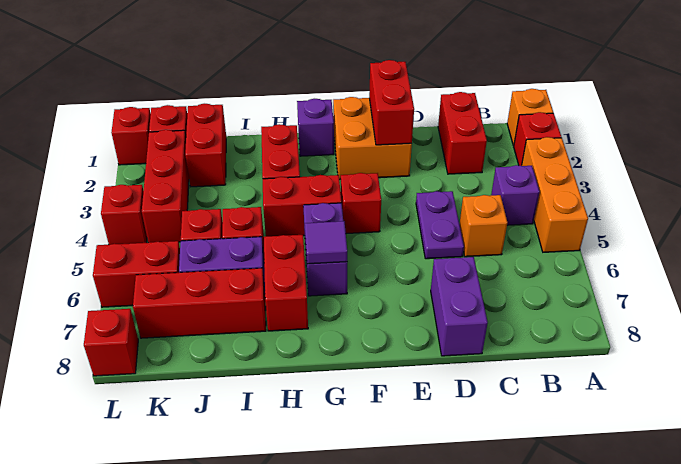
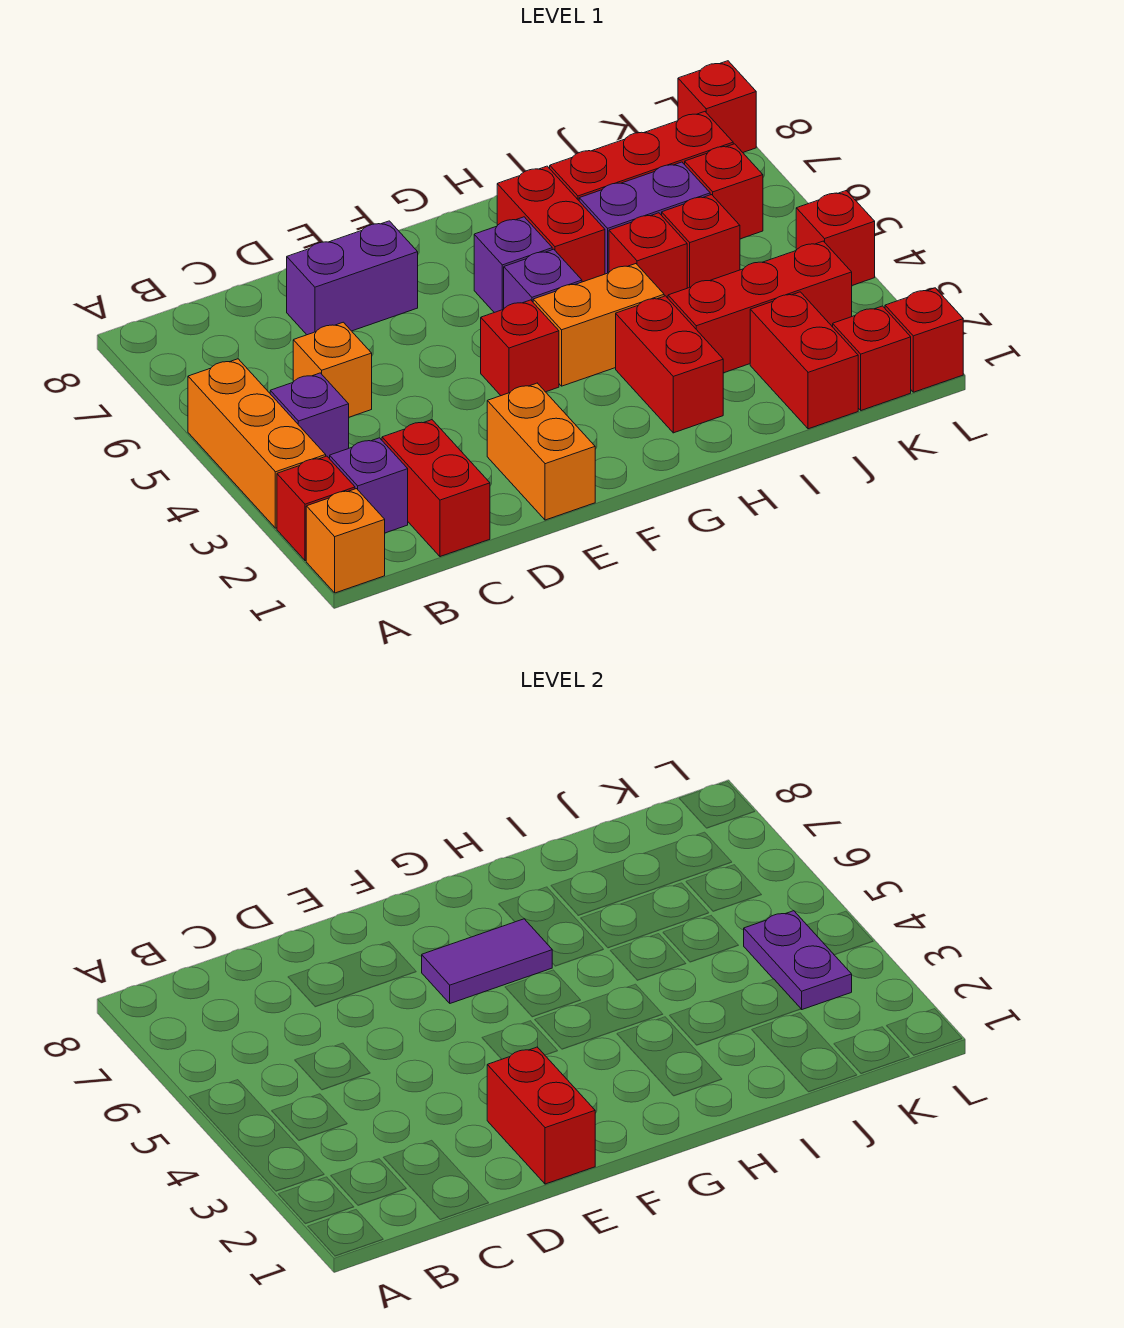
purple plate D4:D5 level 1 -> purple plate K3:K4 level 2
purple brick D7:D8 level 1 -> purple brick D7:E7 level 1
orange brick E1:F2 level 1 -> orange brick E1:E2 level 1
purple brick G1 level 1 -> purple brick B2 level 1
red brick G4:H4 level 1 -> orange brick G4:H4 level 1
purple tile G6 level 2 -> purple tile F6:G6 level 2
red brick K2:K4 level 1 -> red brick I3:K3 level 1
red brick K6:L6 level 1 -> red brick K6 level 1

